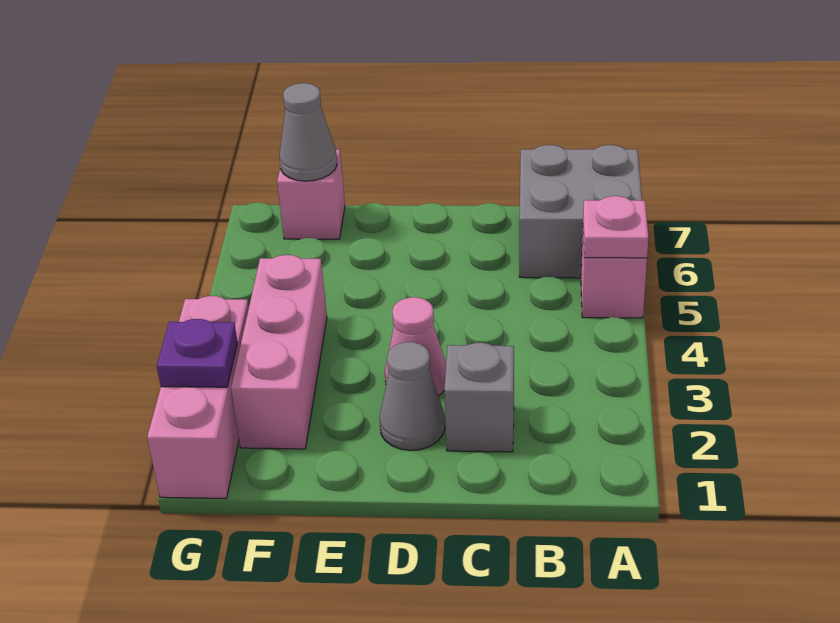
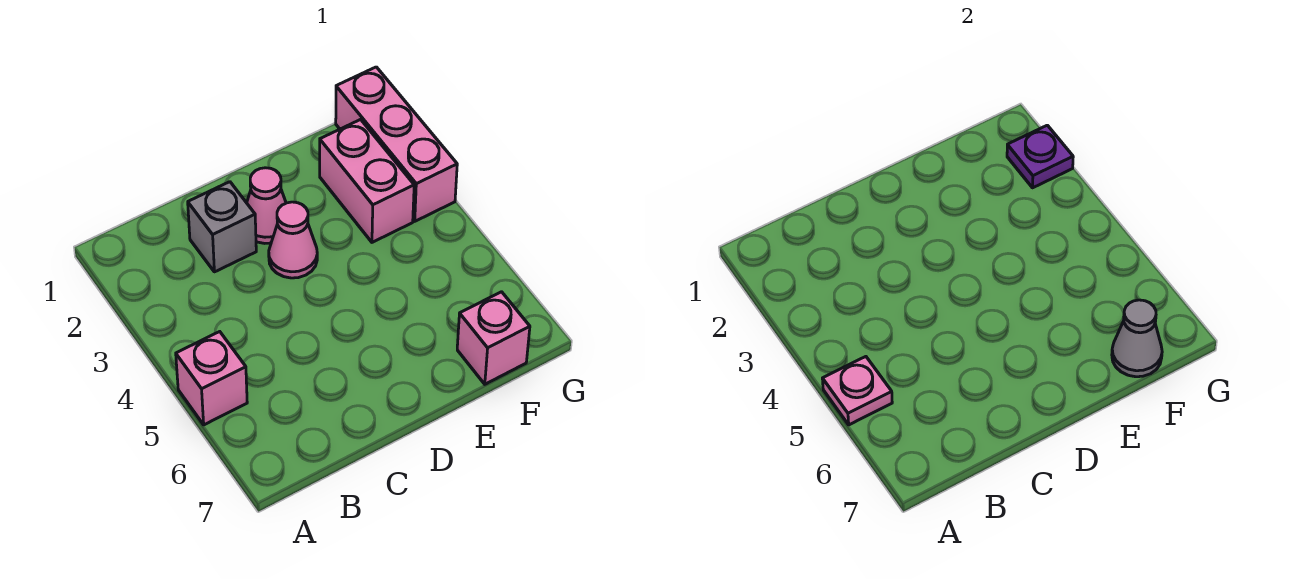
grey brick A6:B7 level 1 -> none
grey cone D2 level 1 -> pink cone D2 level 1
pink brick F2:F4 level 1 -> pink brick F2:F3 level 1

